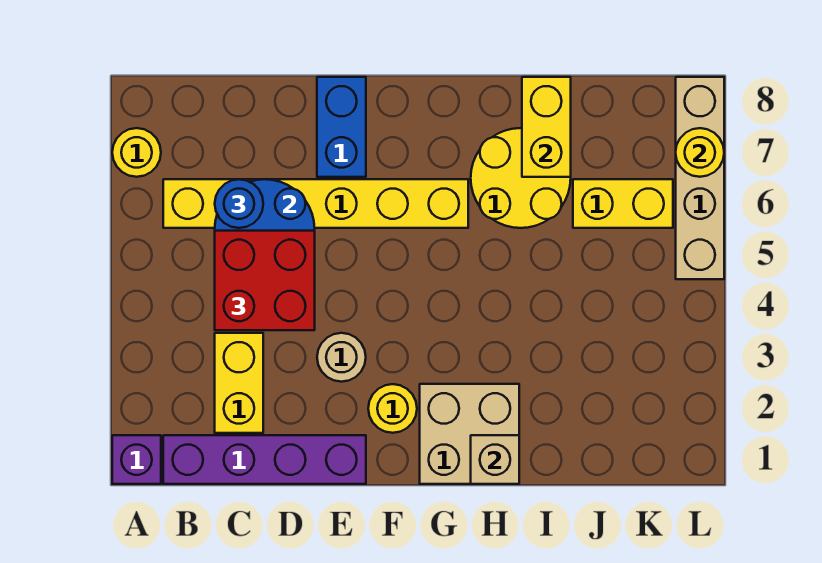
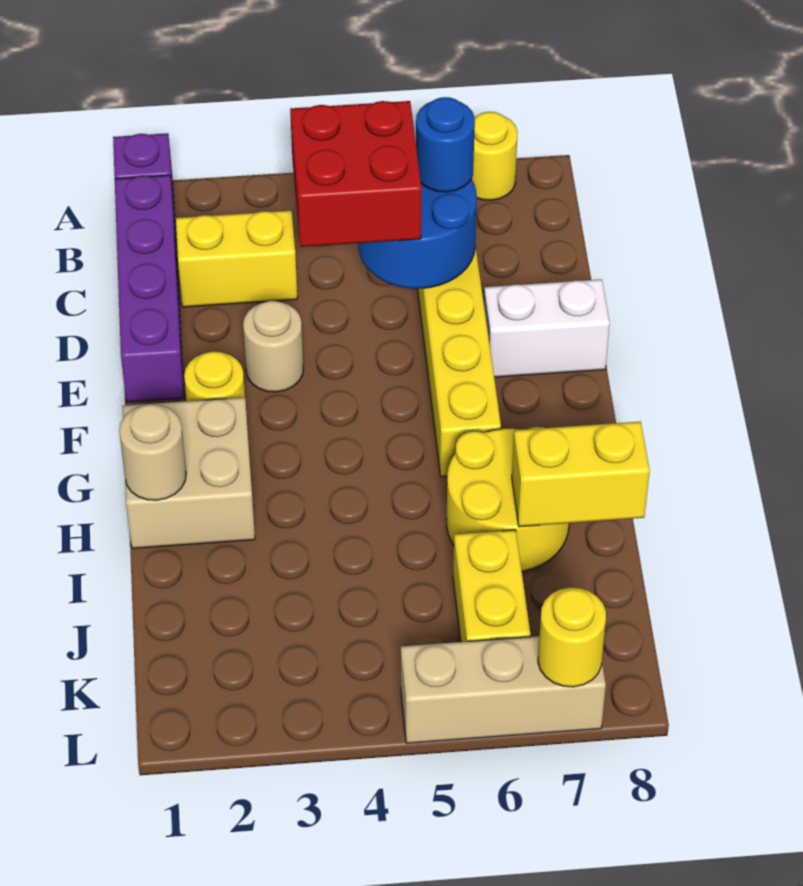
blue brick E7:E8 level 1 -> white brick E7:E8 level 1
tan brick H1 level 2 -> tan round brick H1 level 2
tan brick L5:L8 level 1 -> tan brick L5:L7 level 1

